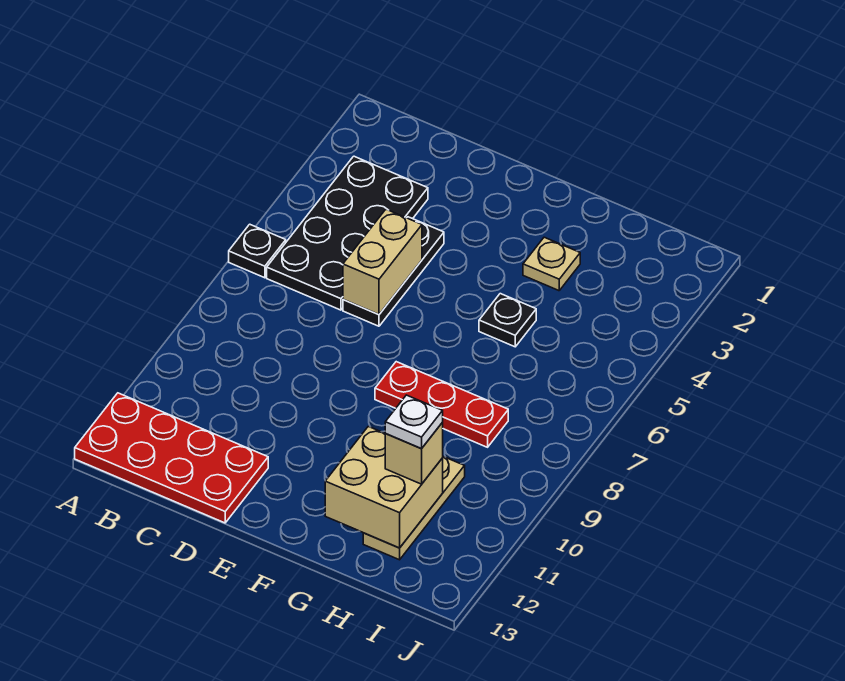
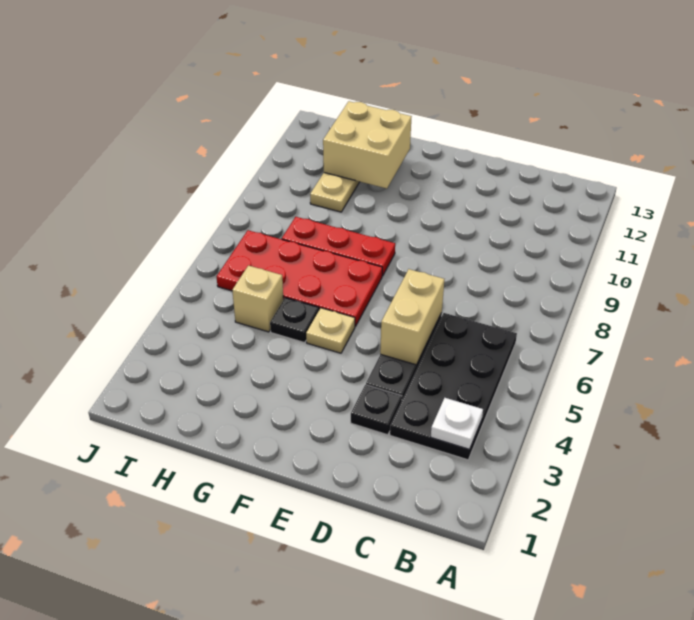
black plate A6 level 1 -> black plate D3 level 1
red plate A12:D13 level 1 -> red plate F6:I7 level 1
tan plate G3 level 1 -> tan plate F5 level 1
tan brick H11 level 3 -> tan brick H5 level 1
white plate H11 level 4 -> white plate B3 level 2

